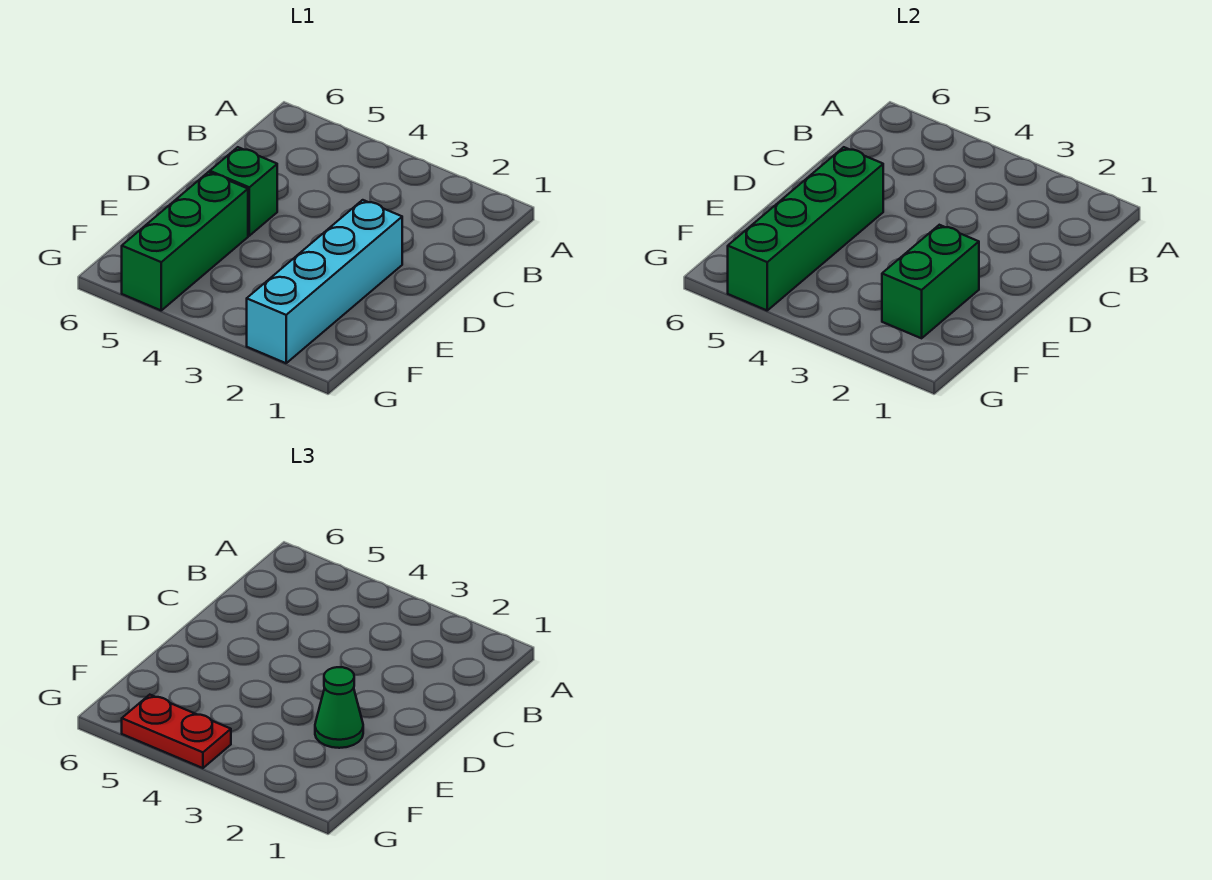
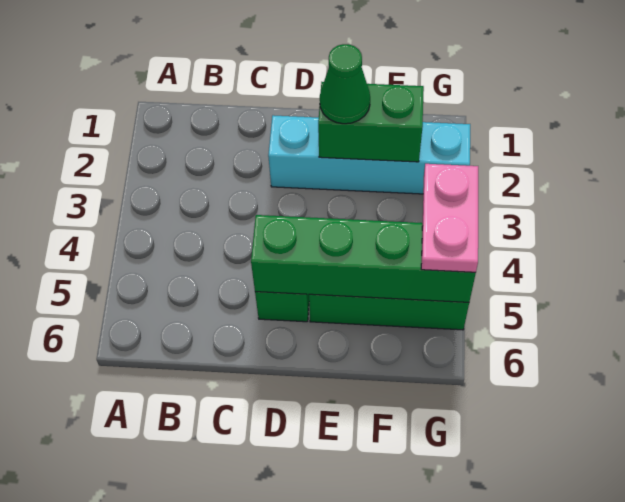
red plate G4:G5 level 3 -> pink plate G4:G5 level 3

